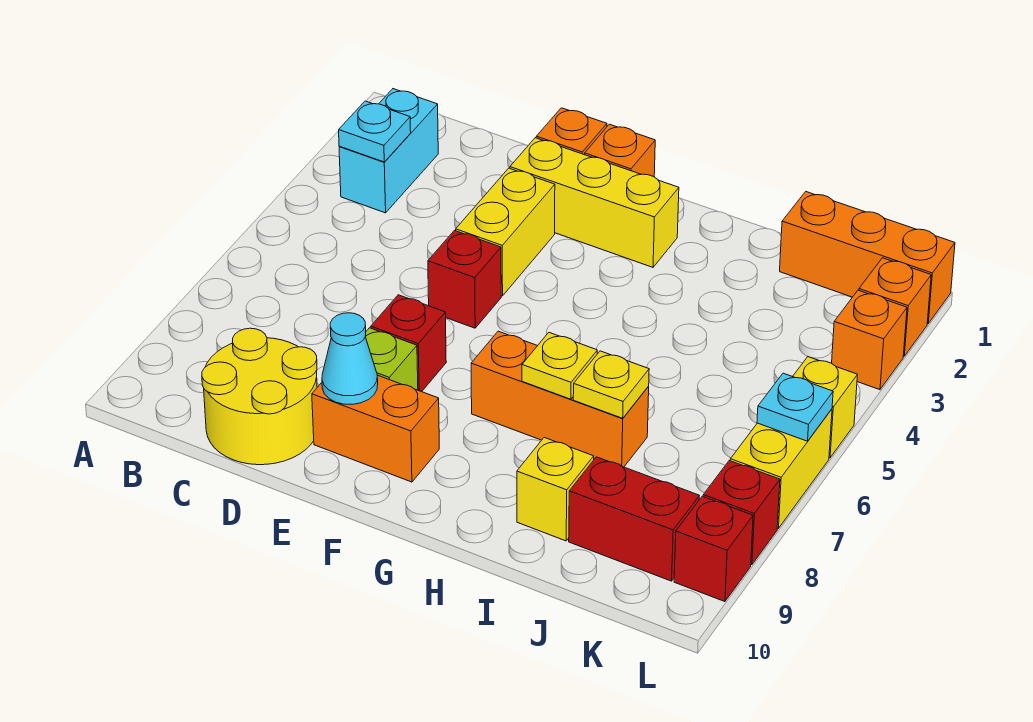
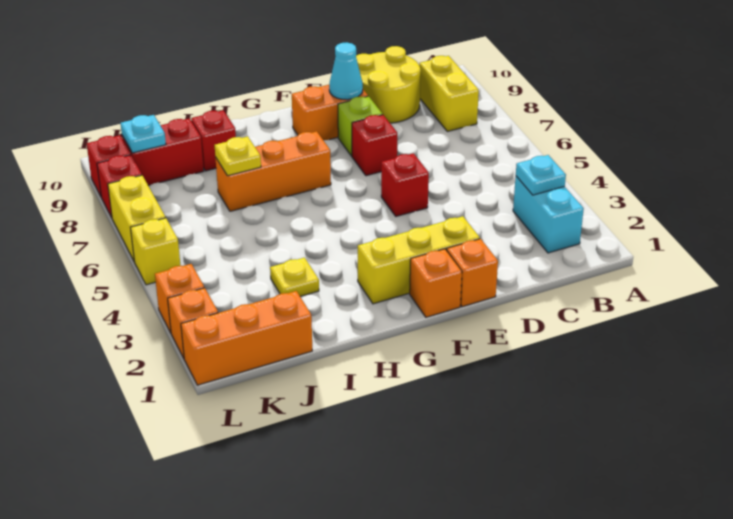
yellow brick E3:E4 level 1 -> yellow brick B8:B9 level 1
yellow plate H7 level 2 -> yellow plate I3 level 1
yellow brick I9 level 1 -> red brick I9 level 1
cyan plate L6 level 2 -> cyan plate K9 level 2

